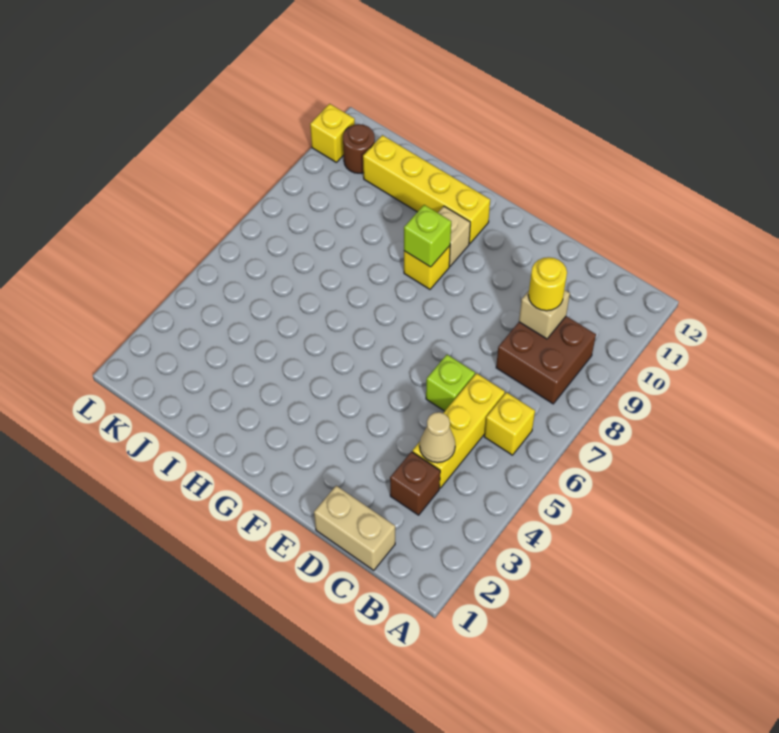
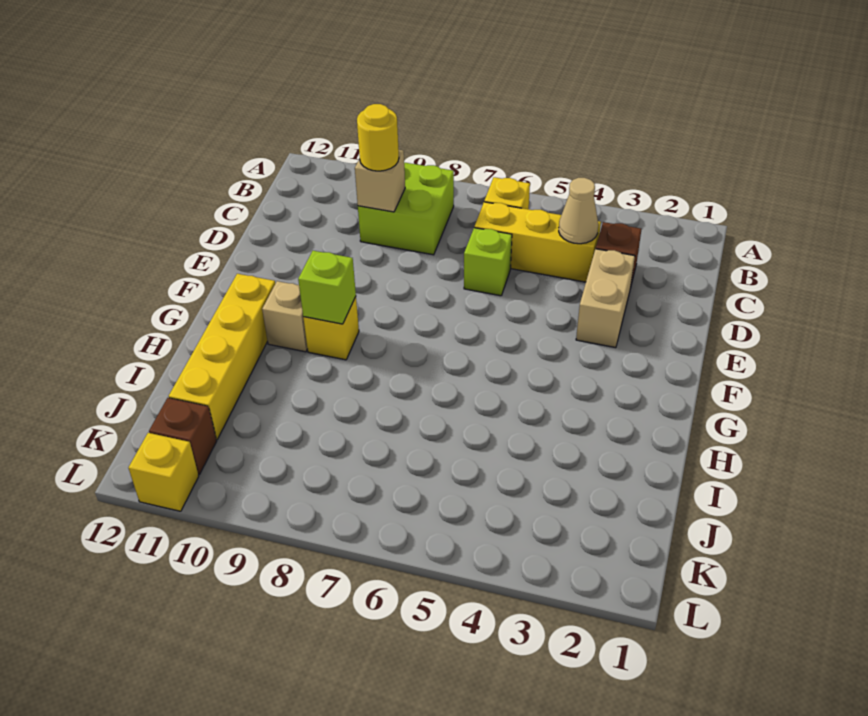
brown brick B8:C9 level 1 -> lime brick B8:C9 level 1
tan brick C1:D1 level 1 -> tan brick D3:E3 level 1
brown round brick K11 level 1 -> brown brick K11 level 1

